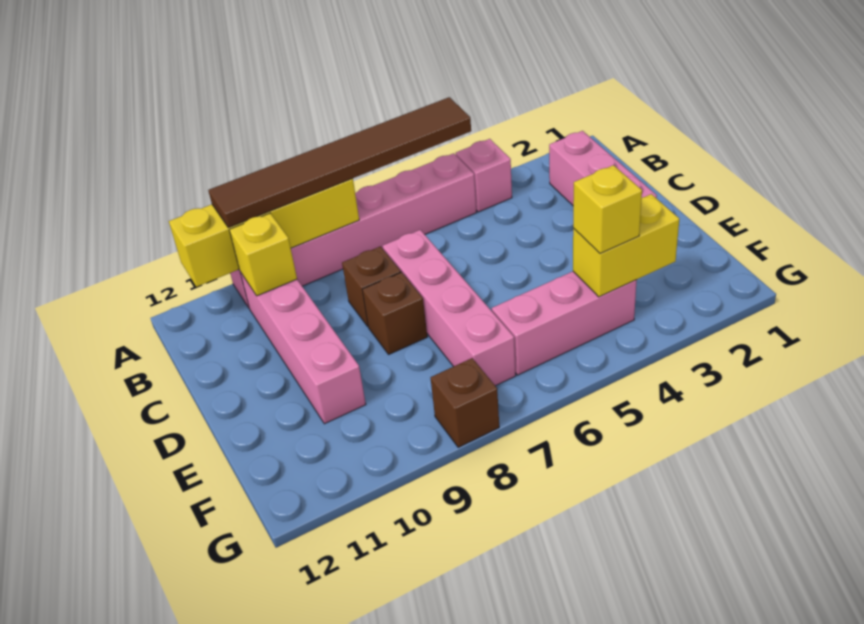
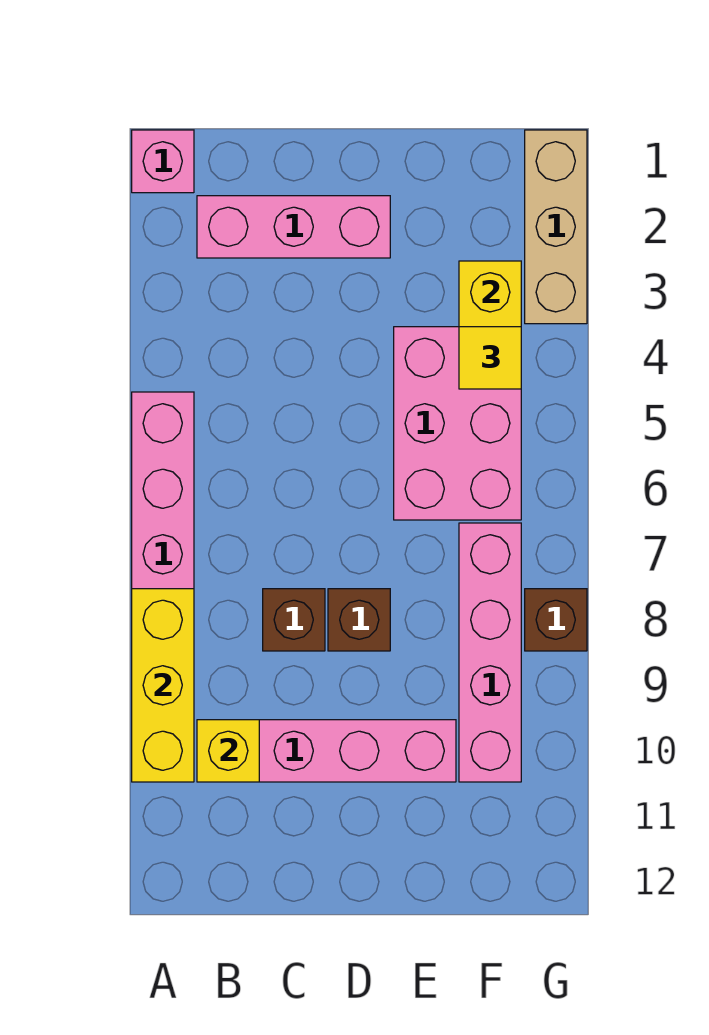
pink brick A4 level 1 -> pink brick A1 level 1
brown tile A5:A10 level 3 -> none
yellow brick A8:A11 level 2 -> yellow brick A8:A10 level 2
pink brick C7:F7 level 1 -> pink brick F7:F10 level 1
pink brick F4:F6 level 1 -> pink brick E4:F6 level 1
yellow brick F4 level 3 -> yellow tile F4 level 3
none -> tan brick G1:G3 level 1

